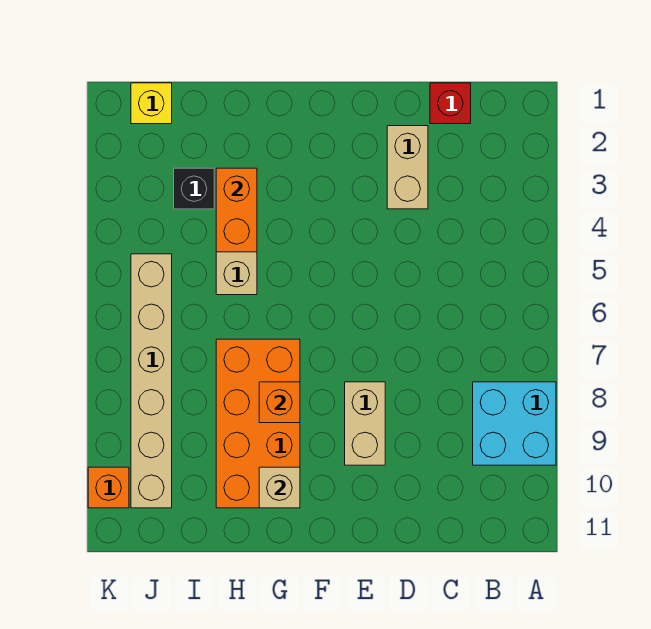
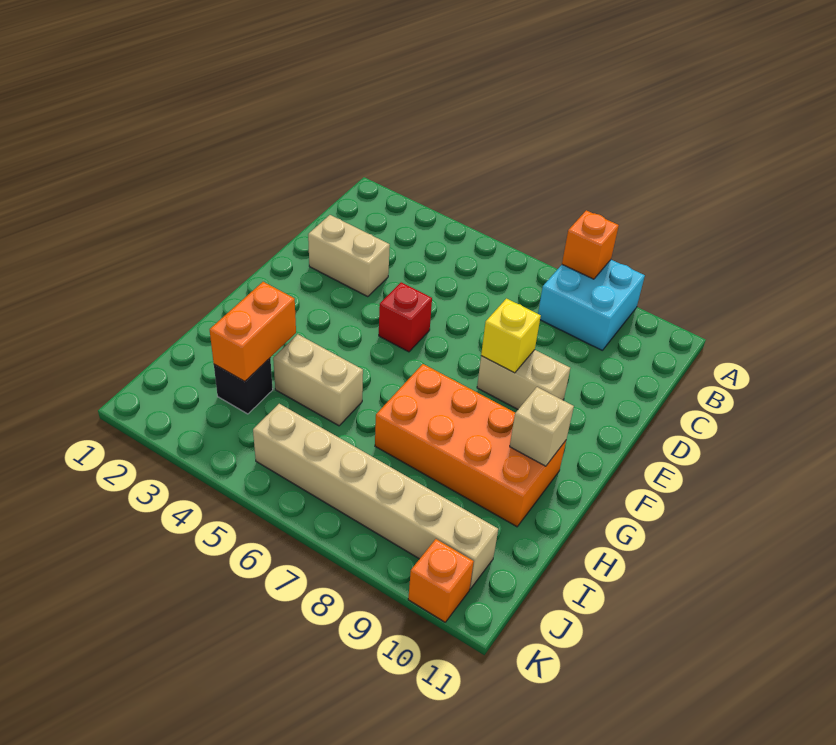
red brick C1 level 1 -> red brick E5 level 1
orange brick G8 level 2 -> orange brick A8 level 2
orange brick H3:H4 level 2 -> orange brick H3:I3 level 2
yellow brick J1 level 1 -> yellow brick E8 level 2

